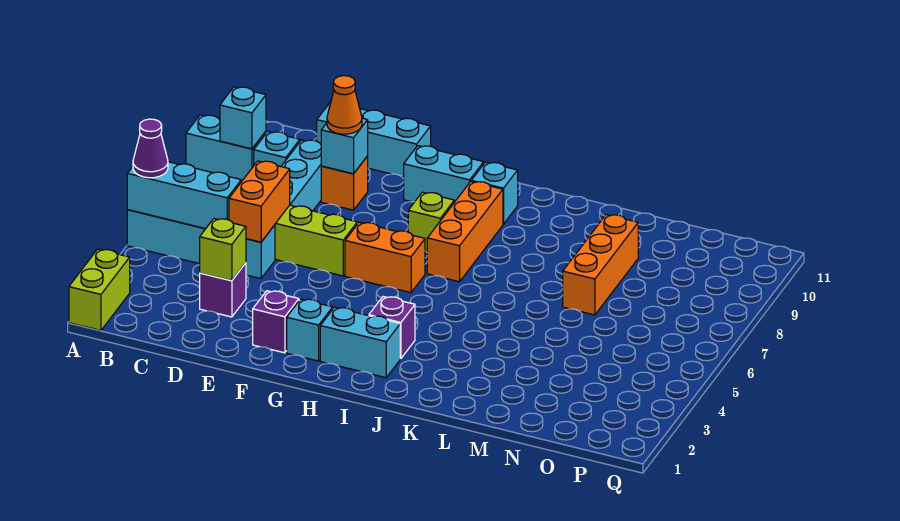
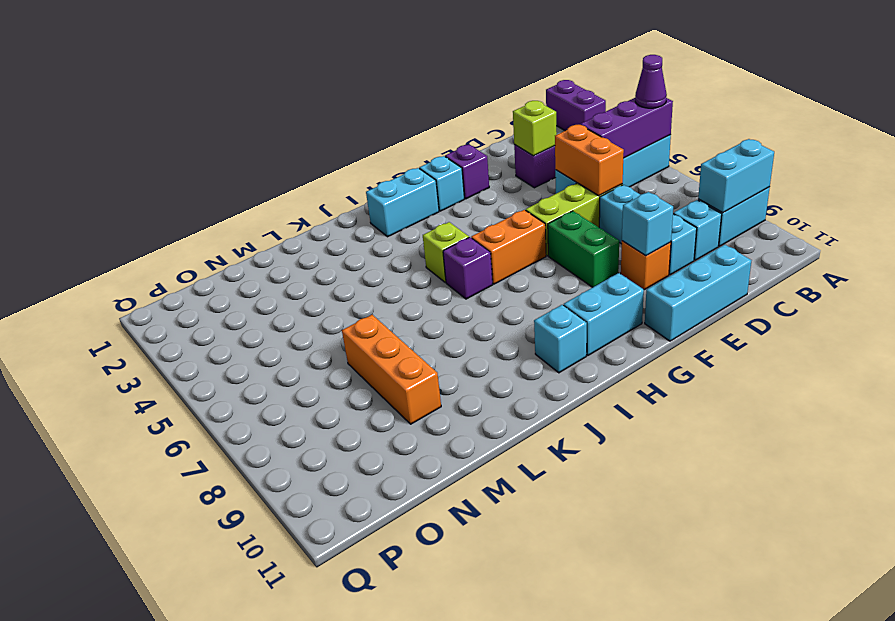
lime brick A1:A2 level 1 -> purple brick A1:A2 level 1
cyan brick A5:C5 level 2 -> purple brick A5:C5 level 2
cyan brick B9 level 2 -> cyan brick A9:B9 level 2
orange cone E9 level 3 -> none
none -> green brick F7:F8 level 1
lime brick H8 level 1 -> lime brick I5 level 1
purple brick I3 level 1 -> purple brick I6 level 1
orange brick I7:I9 level 1 -> none

